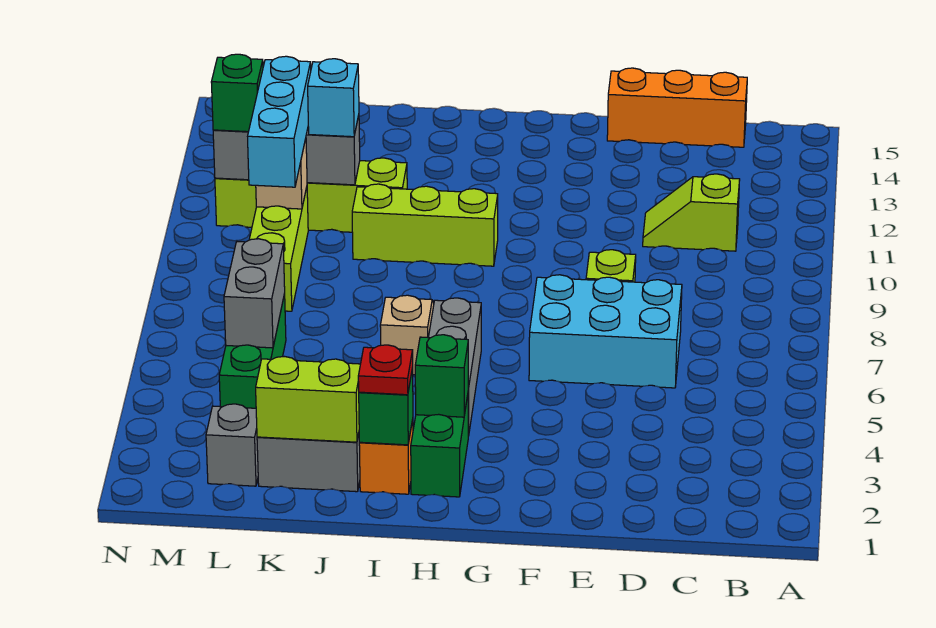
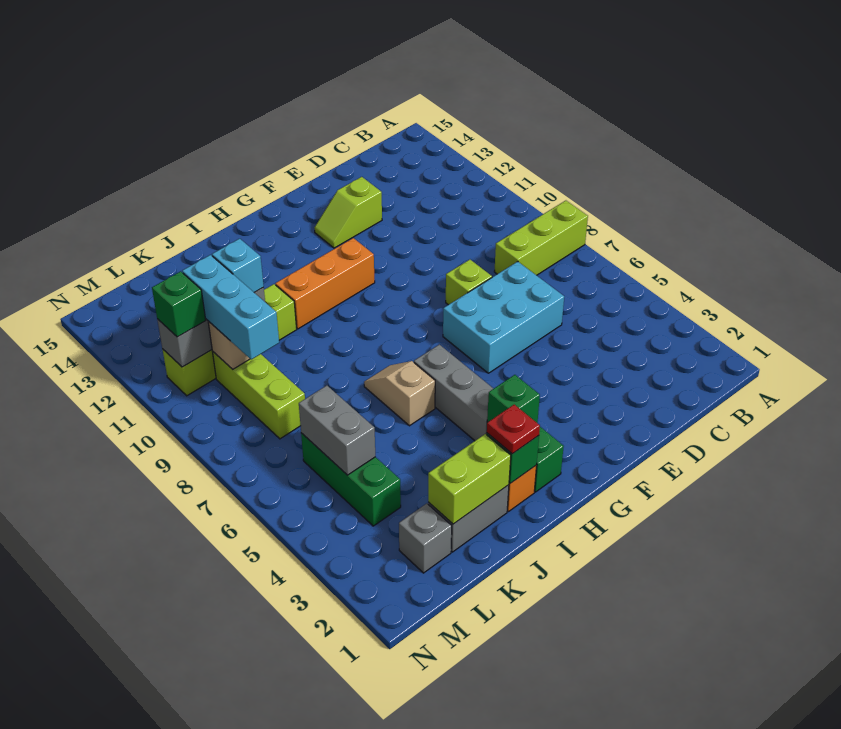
lime slope C11:D11 level 1 top C -> lime slope E13:F13 level 1 top E
orange brick C15:E15 level 1 -> orange brick G11:I11 level 1
lime brick H10:J10 level 1 -> lime brick A8:C8 level 1

